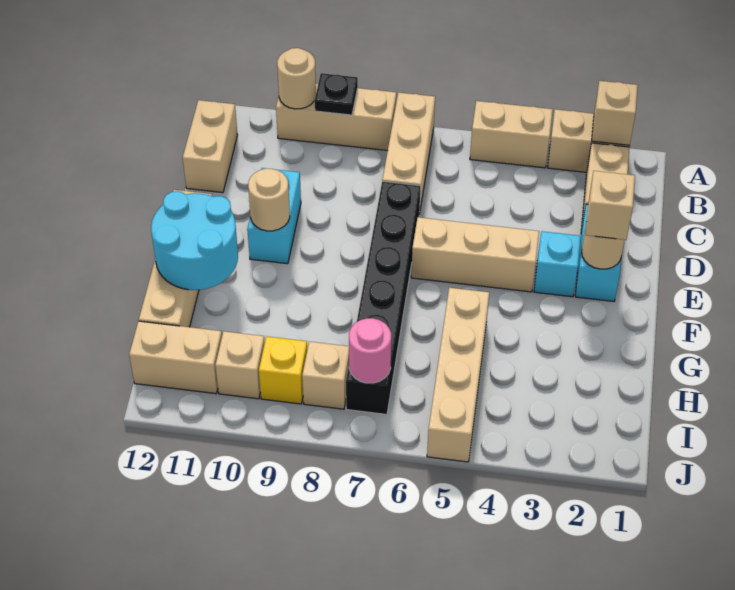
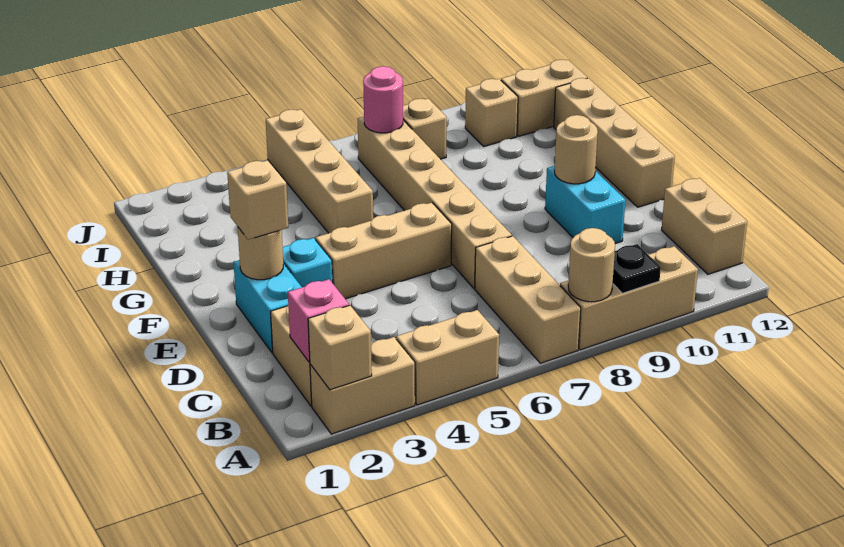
tan round brick A10 level 2 -> tan round brick A8 level 2
none -> pink brick B2 level 2
black brick D7:I7 level 1 -> tan brick D7:I7 level 1
cyan round brick F11:G12 level 2 -> none
yellow brick I9 level 1 -> none

